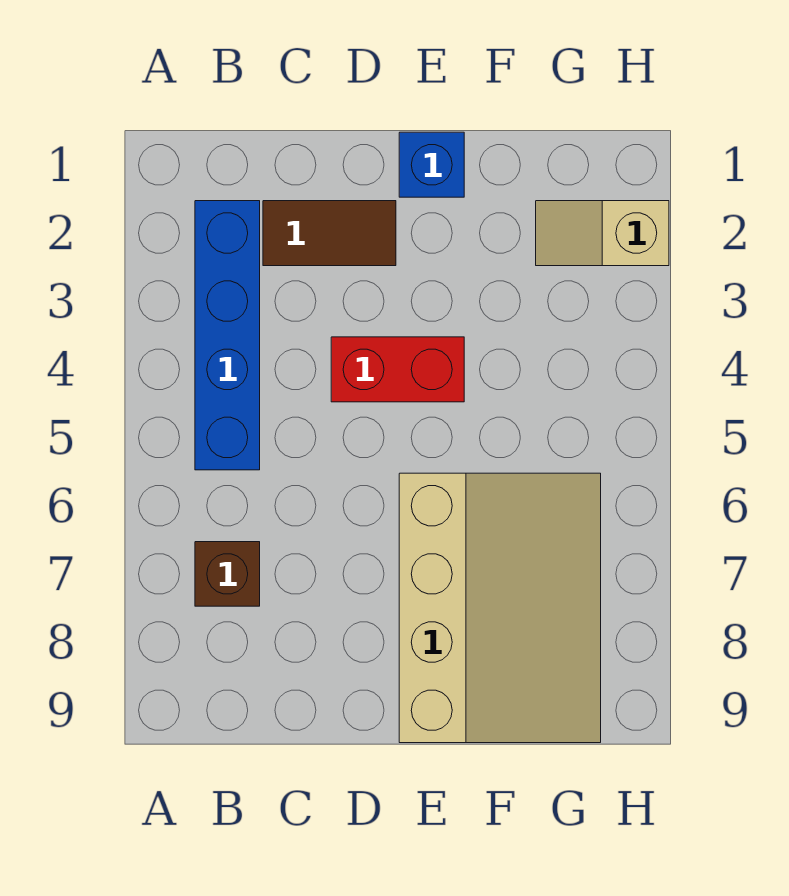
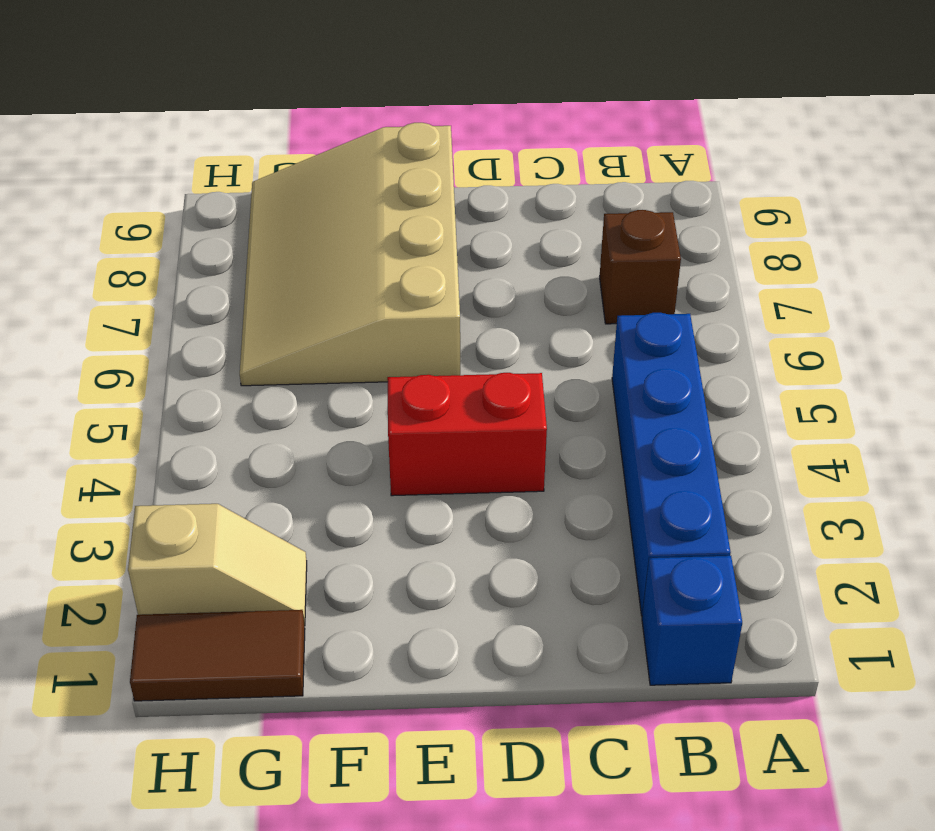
brown tile C2:D2 level 1 -> brown tile G1:H1 level 1
blue brick E1 level 1 -> blue brick B1 level 1

